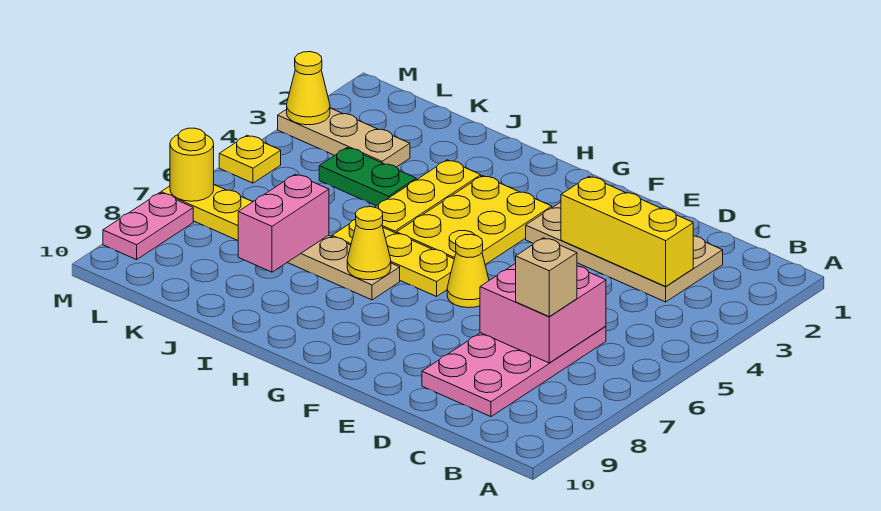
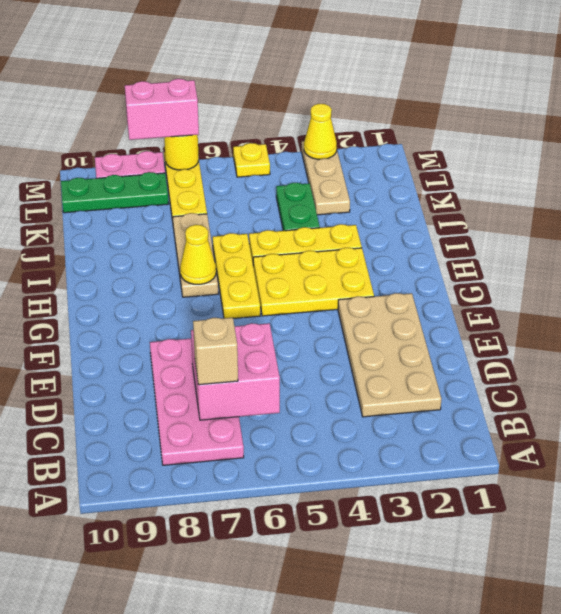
yellow brick C3:E3 level 2 -> none
pink plate C6:D9 level 1 -> pink plate B7:E8 level 1
yellow cone F6 level 1 -> none
pink brick J7:J8 level 2 -> pink brick M7:M8 level 3
none -> green plate L8:L10 level 1

